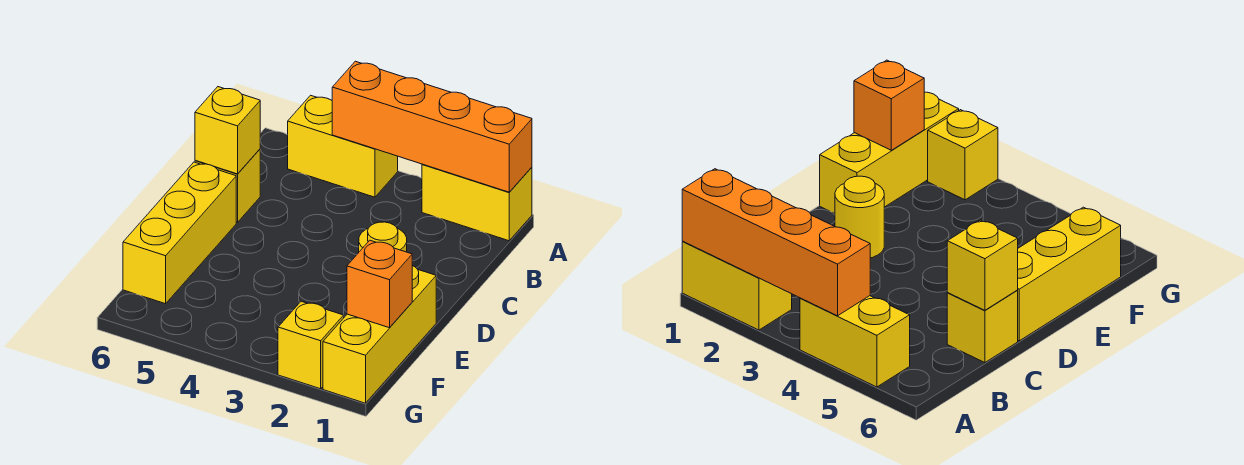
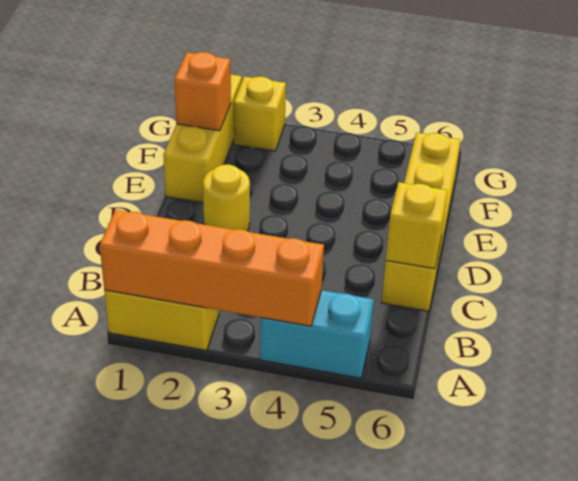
yellow brick A4:A5 level 1 -> cyan brick A4:A5 level 1

